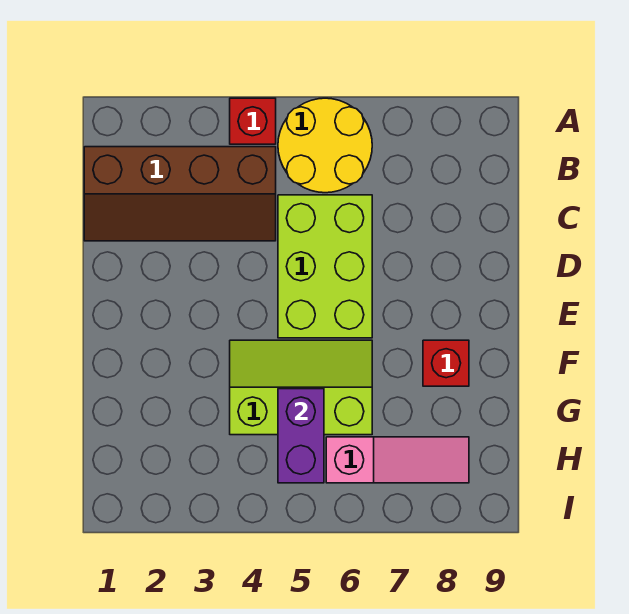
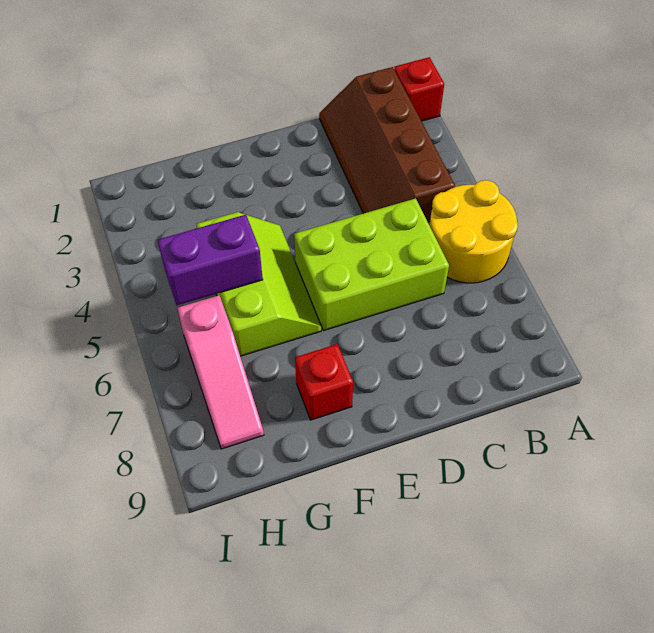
red brick A4 level 1 -> red brick A1 level 1

